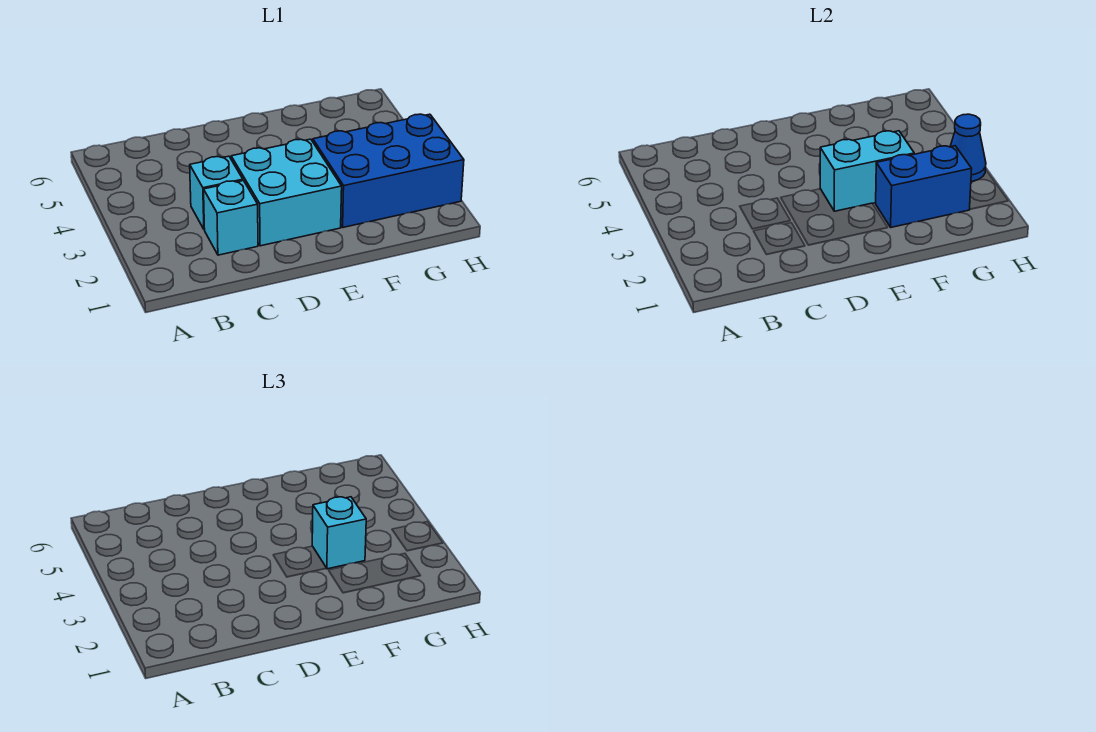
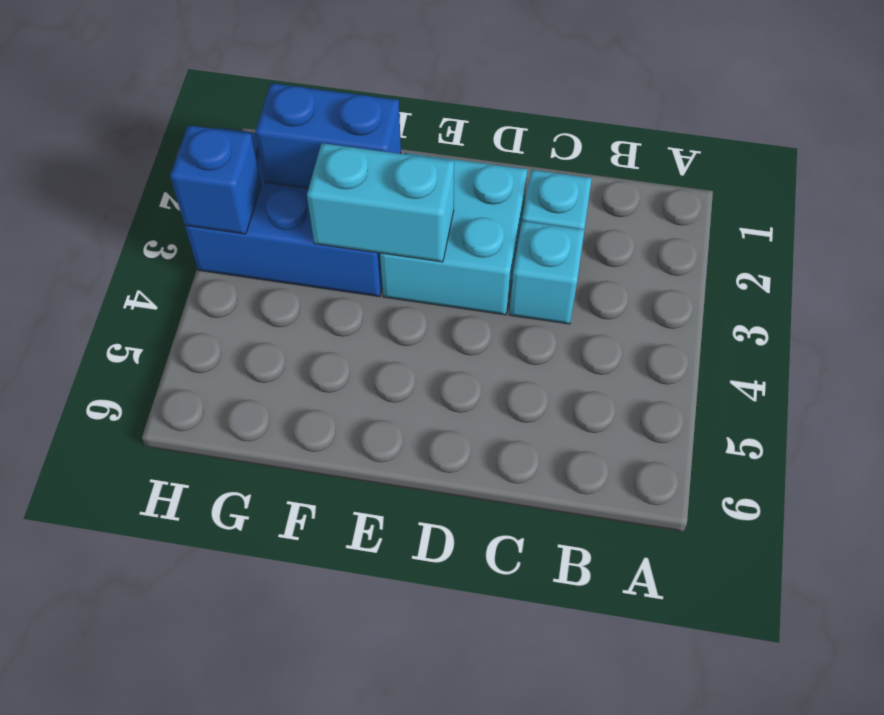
cyan brick F3 level 3 -> none
blue cone H3 level 2 -> blue brick H3 level 2

